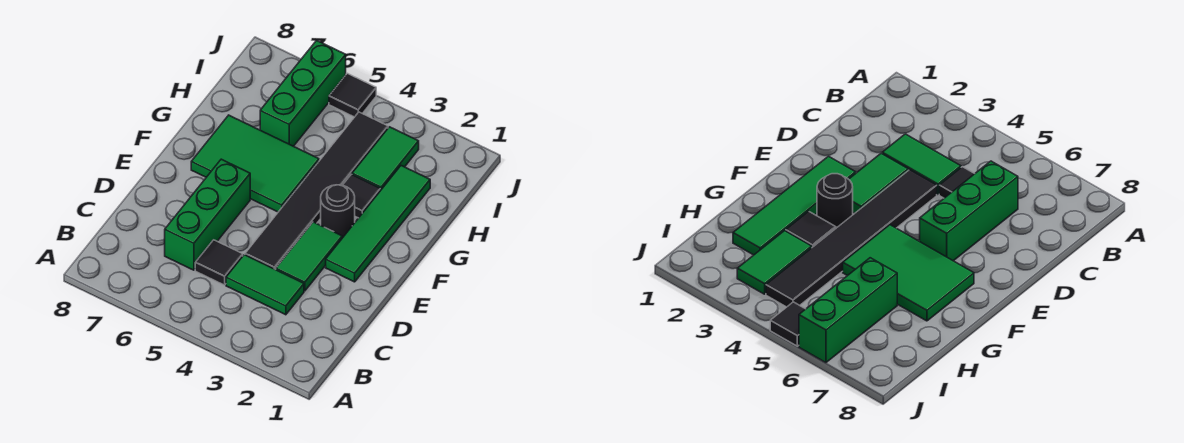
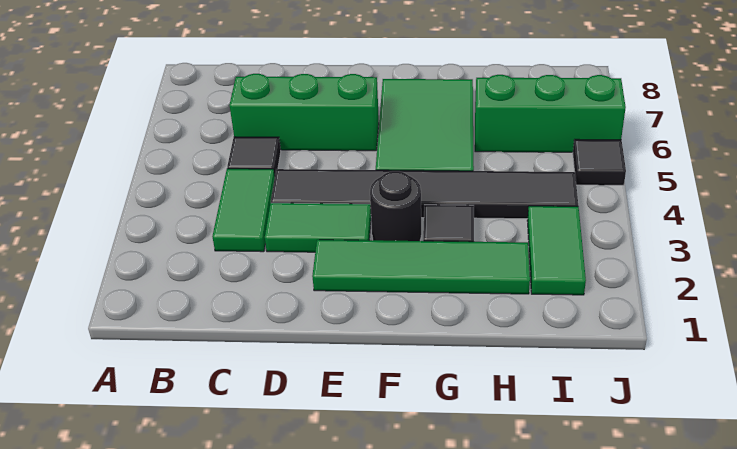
green tile H3:I3 level 1 -> green tile I2:I3 level 1

